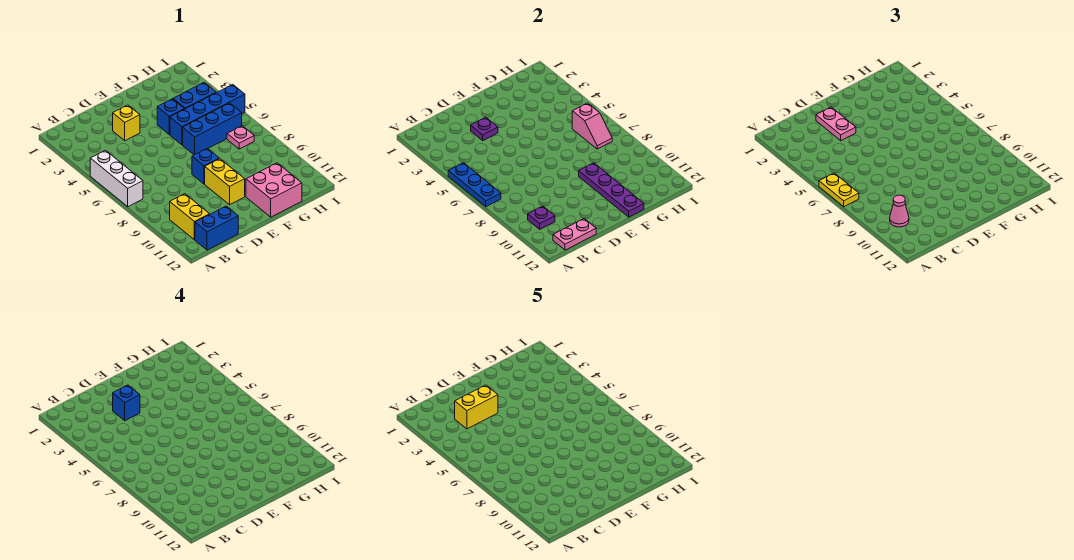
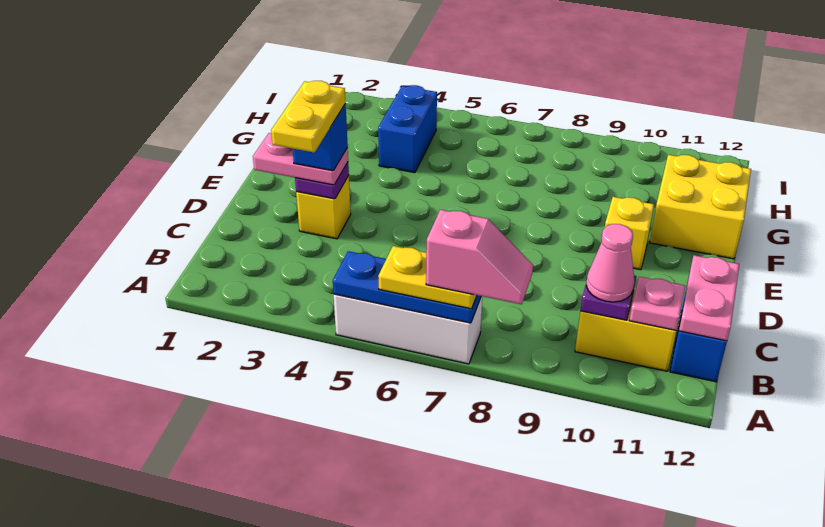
yellow brick C3:D3 level 5 -> yellow plate C3:D3 level 5
blue brick E8 level 1 -> none
yellow brick E9:E10 level 1 -> yellow brick E10 level 1
blue brick F4 level 1 -> none
blue brick F5:I5 level 1 -> none
blue brick F6:H6 level 1 -> none
purple plate F9:F12 level 2 -> none
pink brick F11:G12 level 1 -> yellow brick F11:G12 level 1
pink slope H6:H7 level 2 top 6 -> pink slope A7:A8 level 4 top 7
pink plate H7 level 1 -> pink plate B11 level 2

